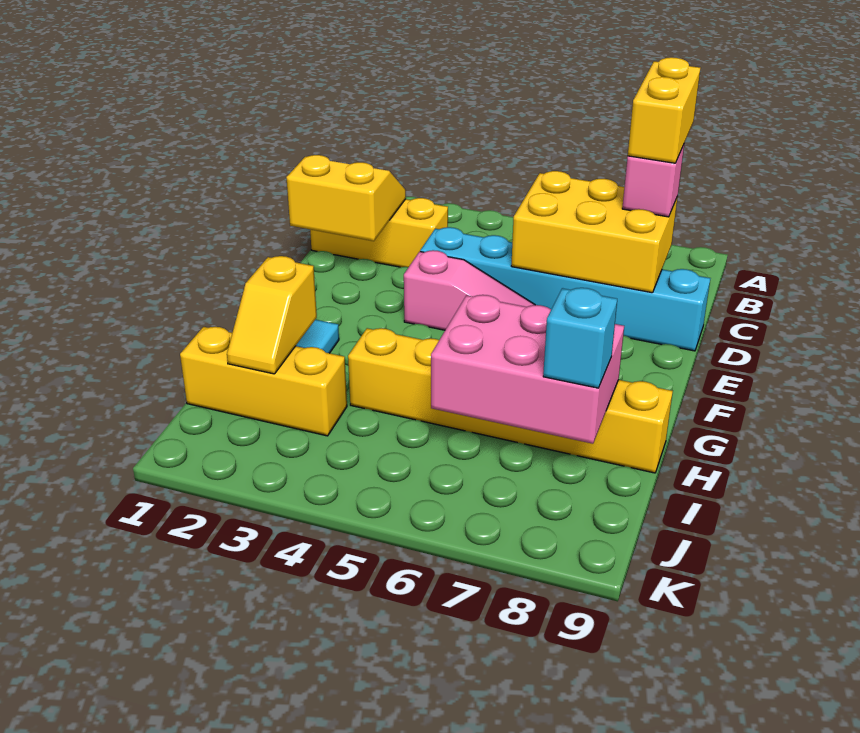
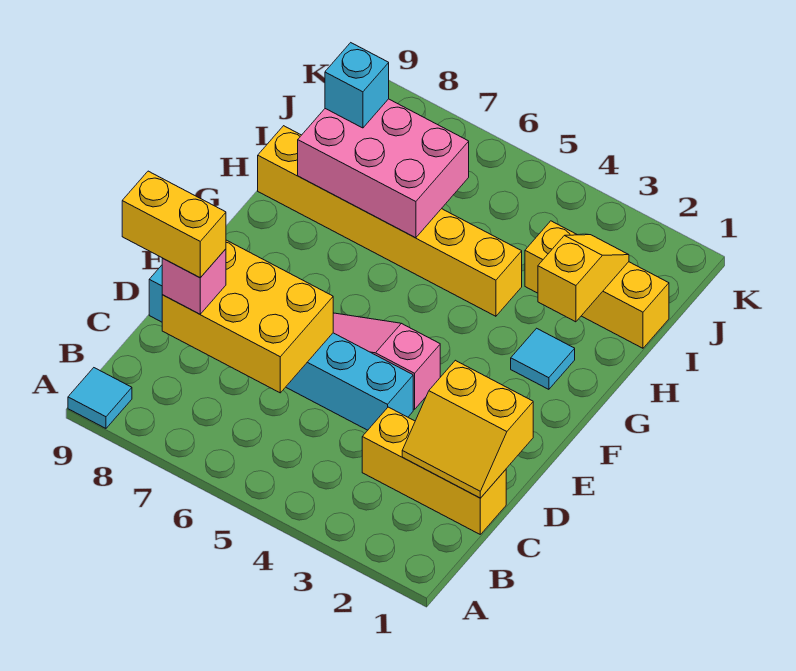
none -> cyan tile A9 level 1
yellow brick B8:C8 level 4 -> yellow brick C8:C9 level 4

